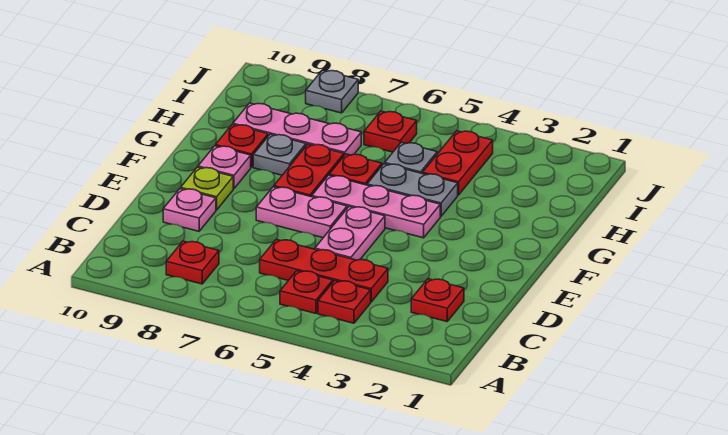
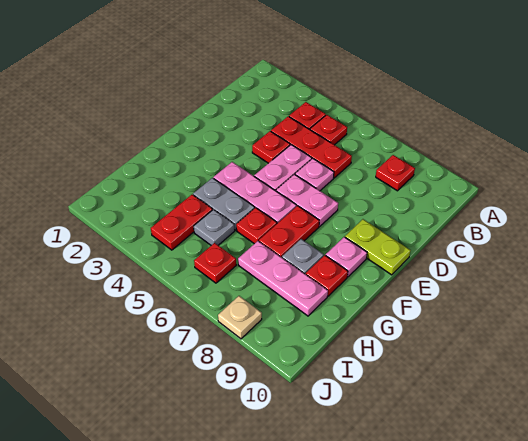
red plate C2 level 1 -> red plate D4 level 1
pink plate D9 level 1 -> pink plate D6 level 1
lime plate E9 level 1 -> lime plate E9:E10 level 1
grey plate J8 level 1 -> tan plate J8 level 1

